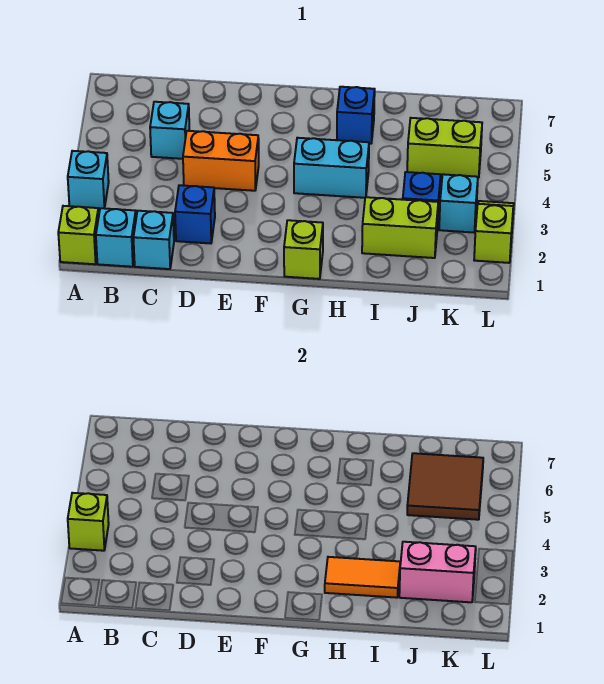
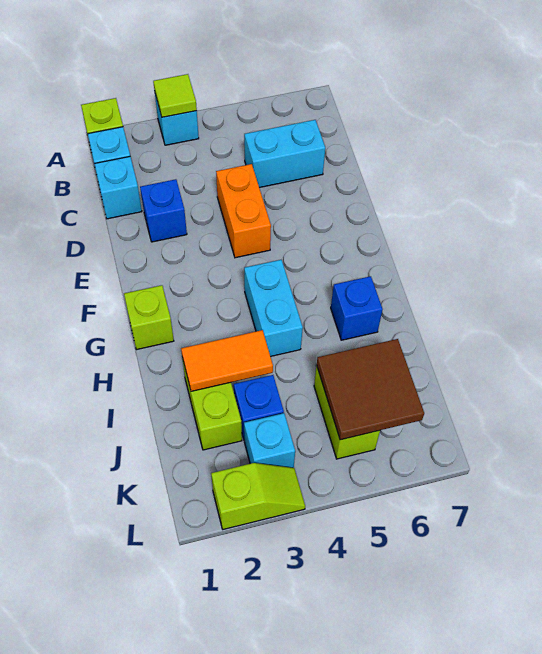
lime brick A3 level 2 -> lime tile A3 level 2
cyan brick C5 level 1 -> cyan brick C5:C6 level 1
orange tile H2:I2 level 2 -> orange tile I2:I3 level 2
pink brick J2:K2 level 2 -> none

